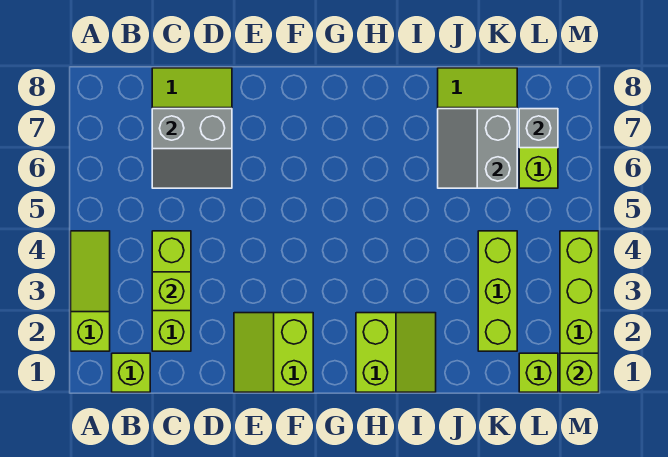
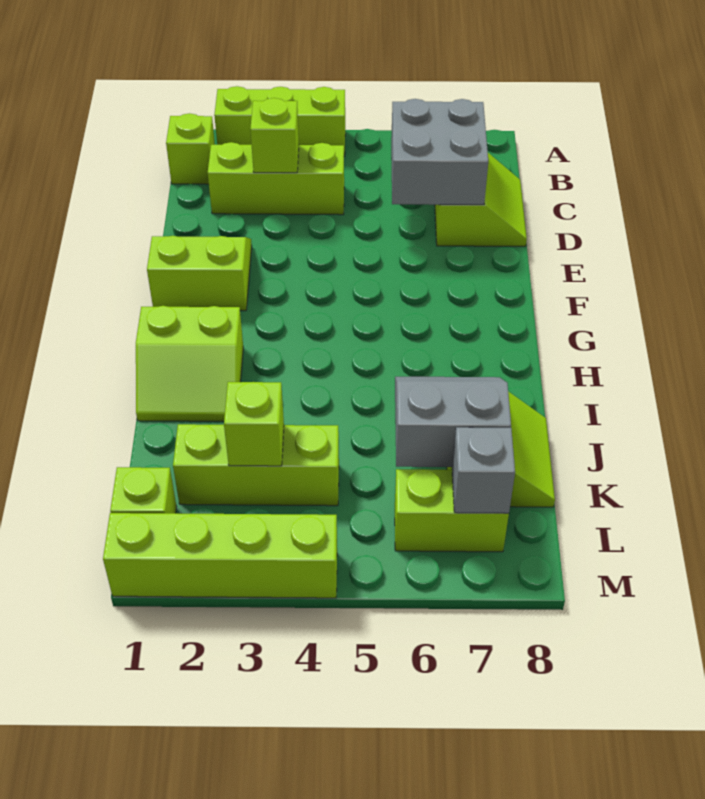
lime slope A2:A4 level 1 top 2 -> lime brick A2:A4 level 1
grey slope C6:D7 level 2 top 7 -> grey brick C6:D7 level 2
lime brick M1 level 2 -> lime brick K3 level 2

